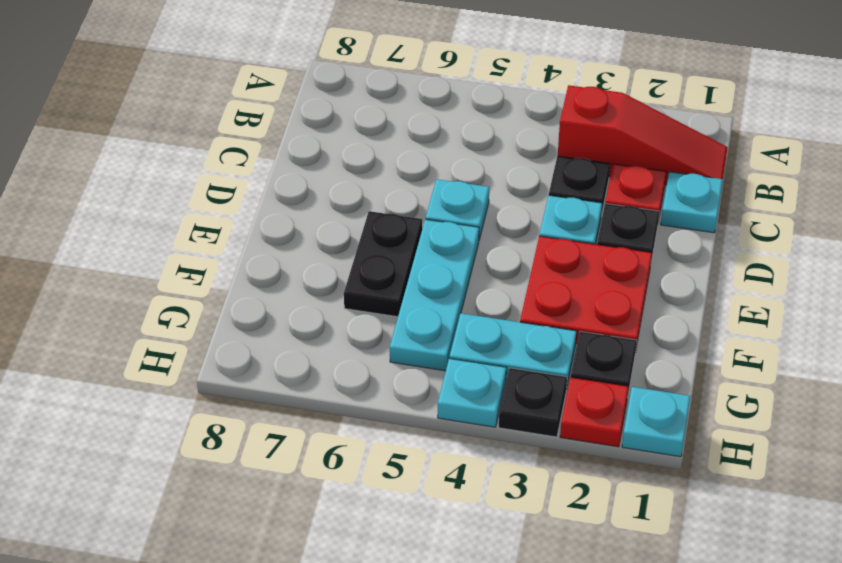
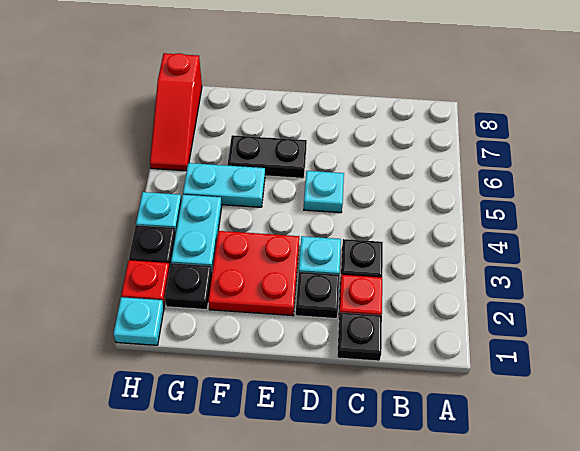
red slope B1:B3 level 1 top 3 -> red slope H6:H8 level 1 top 8
cyan plate C1 level 1 -> black plate C1 level 1
cyan plate E5:G5 level 1 -> cyan plate F5:G5 level 1

